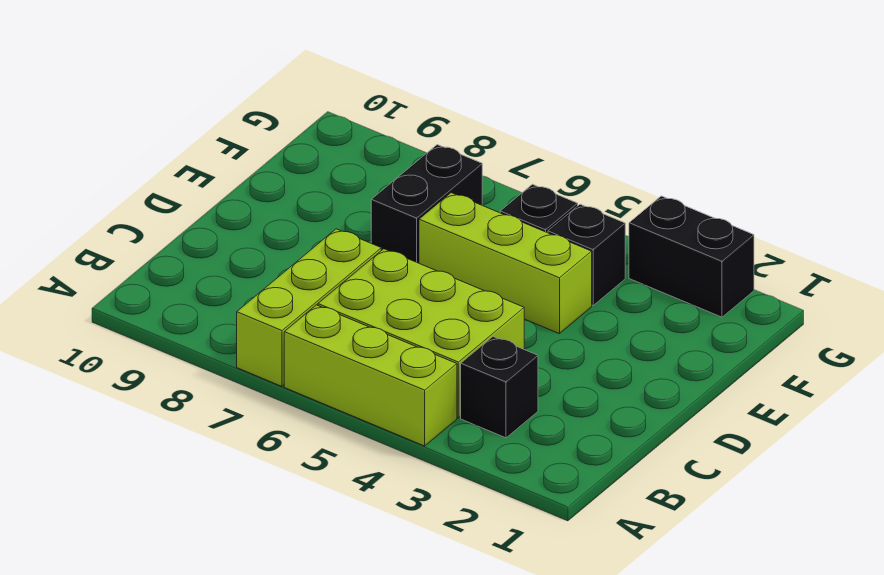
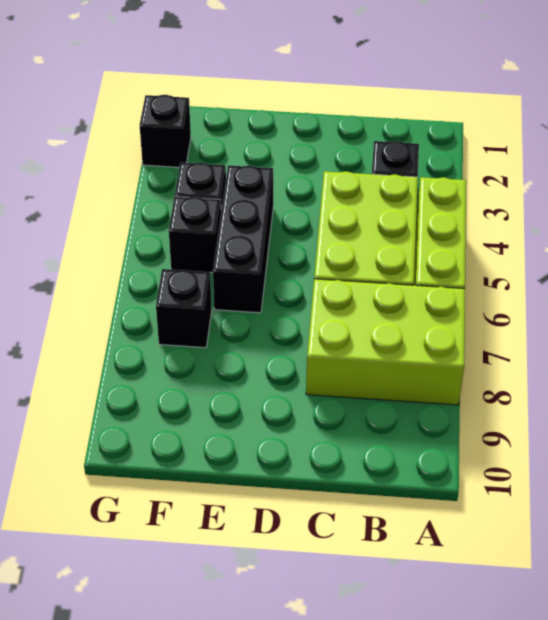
lime brick A7:C7 level 1 -> lime brick A7:C8 level 1
lime brick E4:E6 level 1 -> black brick E4:E6 level 1
black brick E7:F7 level 1 -> black brick F7 level 1
black brick G2:G3 level 1 -> black brick G2 level 1

